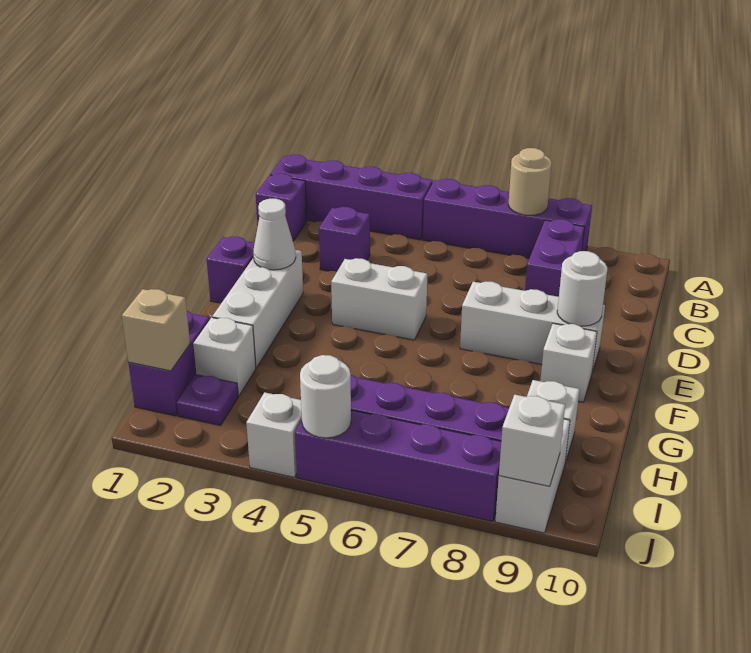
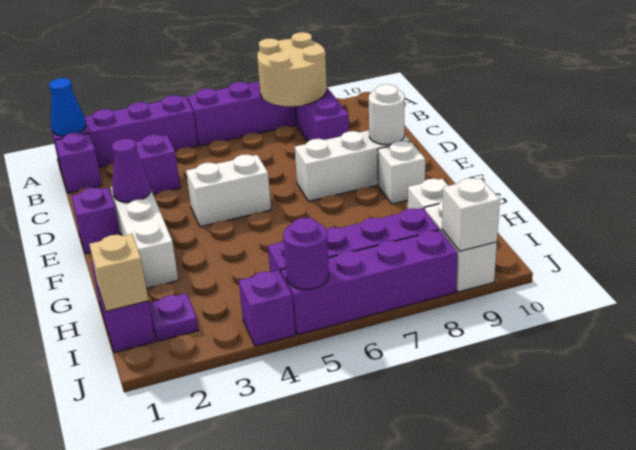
none -> blue cone A1 level 2
tan round brick A7 level 2 -> tan round brick A7:B8 level 2
white cone E2 level 2 -> purple cone E2 level 2
white brick H2 level 1 -> none
white brick J4 level 1 -> purple brick J4 level 1
white round brick J5 level 2 -> purple round brick J5 level 2

